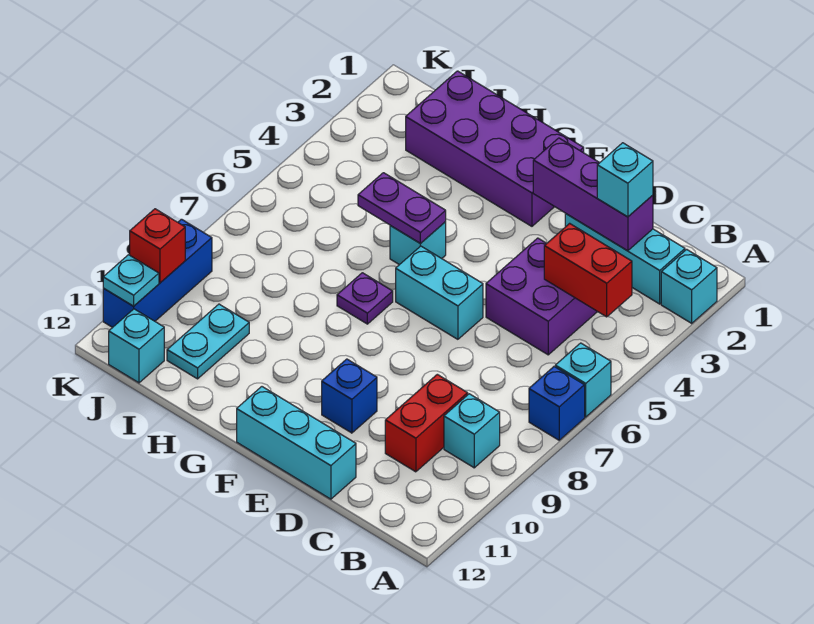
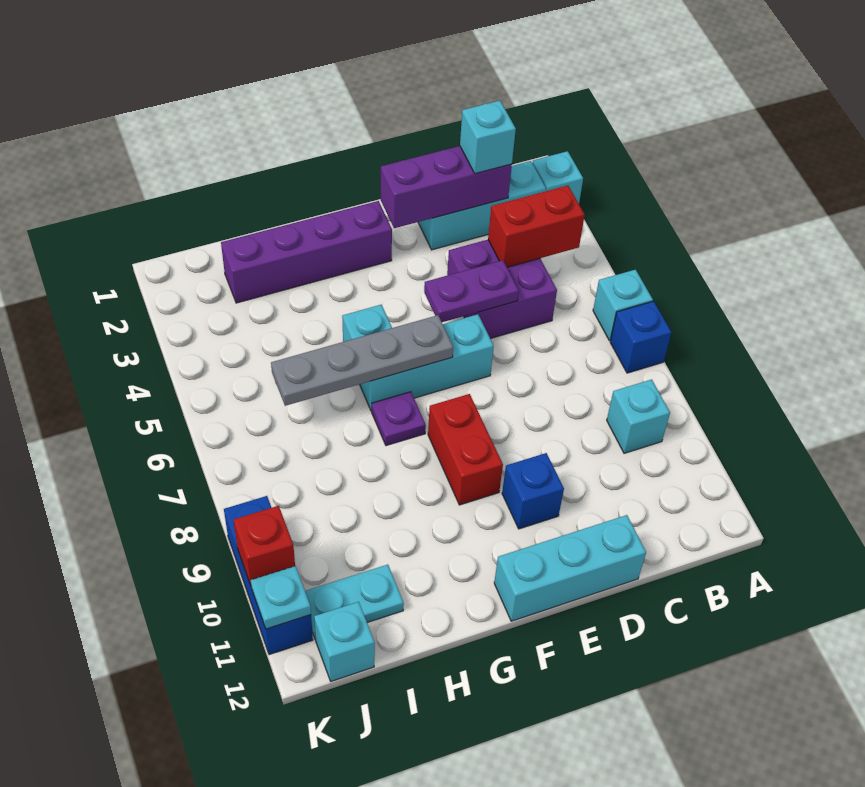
red brick C9:C10 level 1 -> red brick F8:F9 level 1
cyan brick E6:F6 level 1 -> cyan brick E6:G6 level 1
purple brick F1:I2 level 1 -> purple brick F2:I2 level 1
none -> grey plate F6:I6 level 2
purple plate G5:H5 level 2 -> purple plate D5:E5 level 2
cyan plate I10:I11 level 1 -> cyan plate I11:J11 level 1

